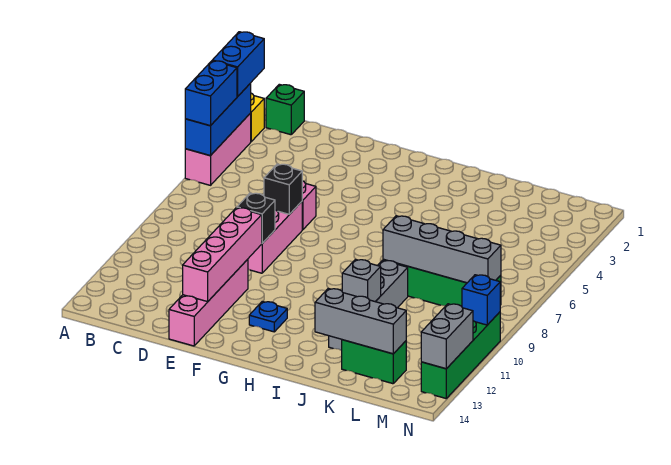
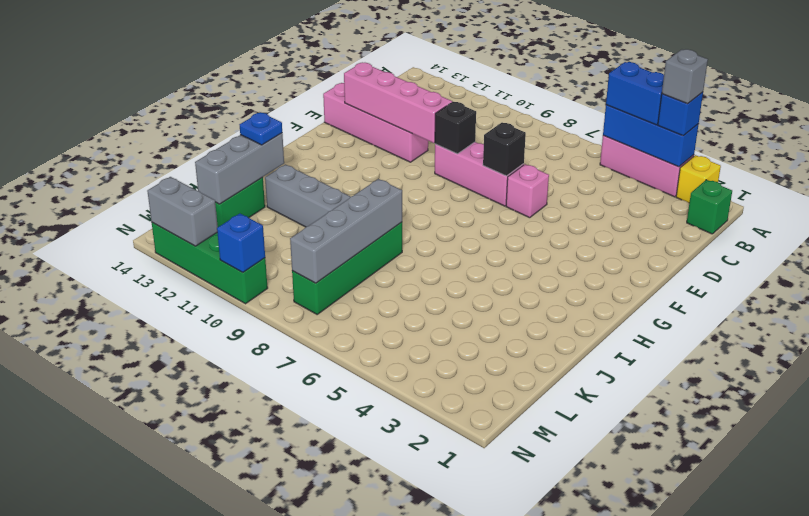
blue brick A2:A3 level 3 -> blue brick A3 level 3
blue plate G12 level 1 -> blue plate J13 level 3
grey brick J11 level 2 -> grey brick A3 level 4

